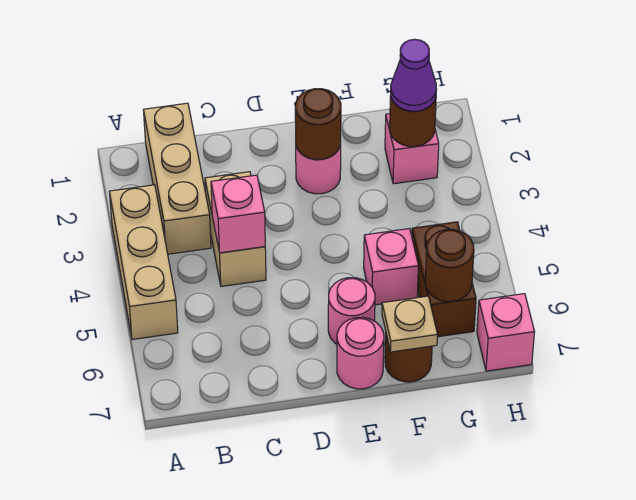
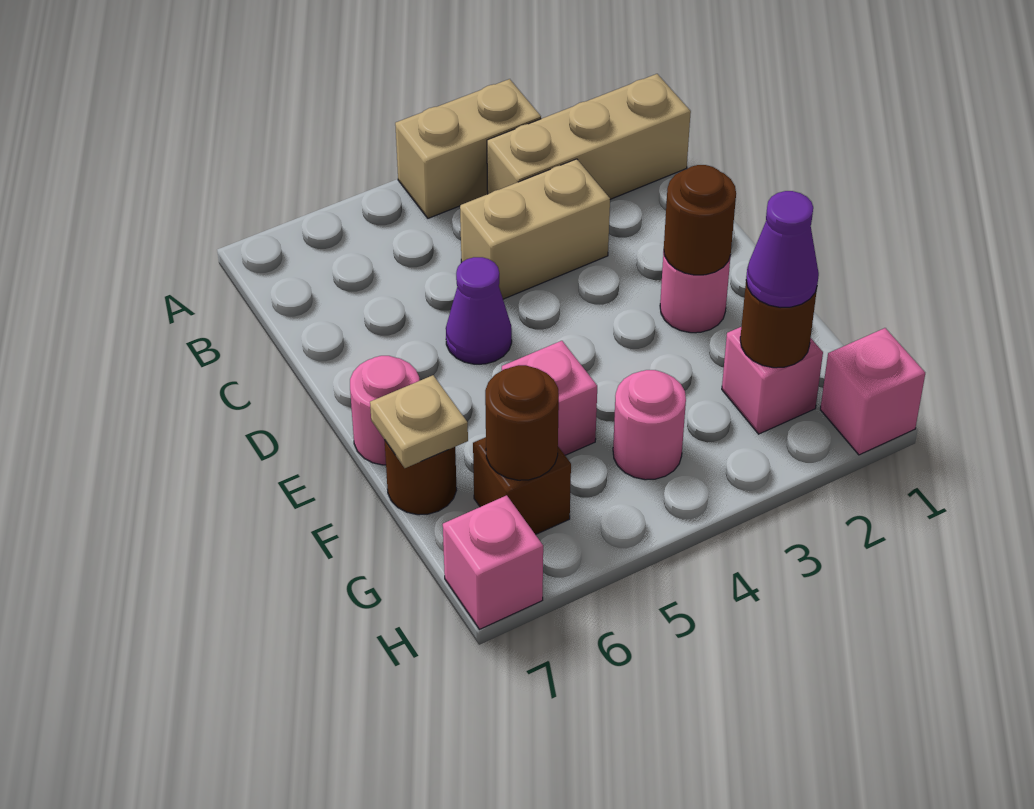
tan brick A3:A5 level 1 -> tan brick A3:A4 level 1
pink brick C4 level 2 -> pink brick H1 level 1
none -> purple cone D5 level 1
pink round brick E6 level 1 -> pink round brick G4 level 1
brown brick G5:G6 level 1 -> brown brick G6 level 1

